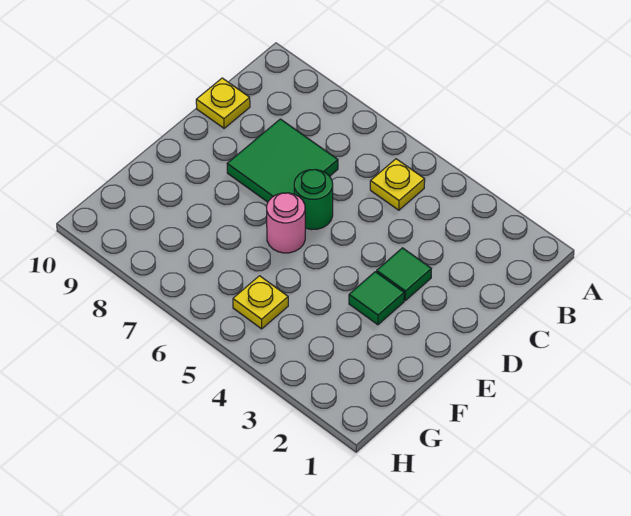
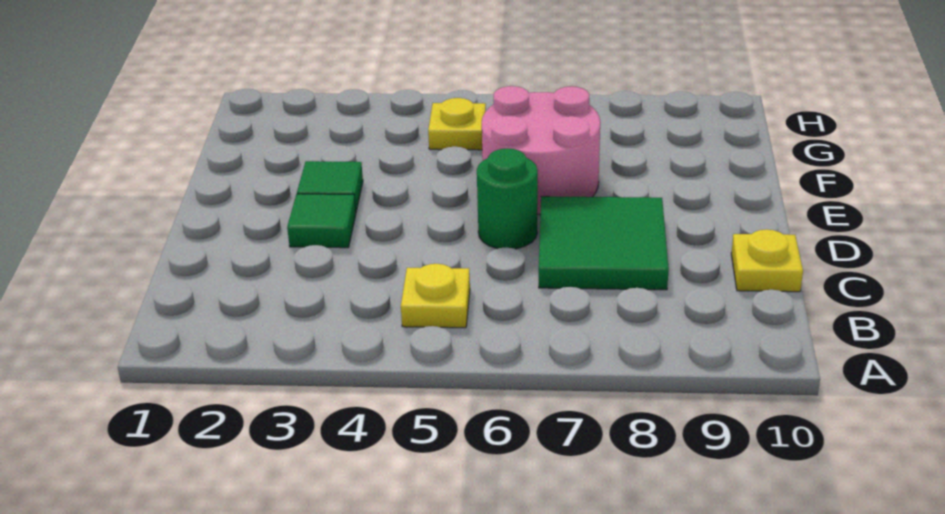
pink round brick E6 level 1 -> pink round brick E6:F7 level 1

